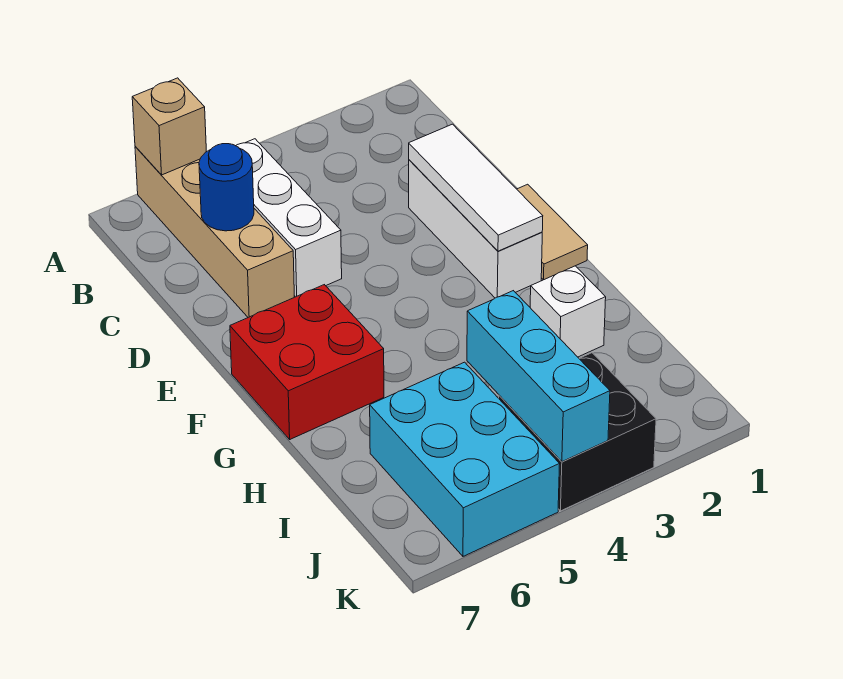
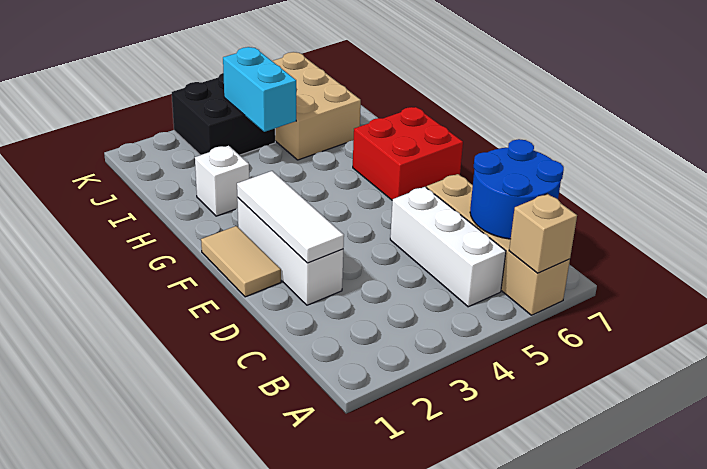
blue round brick C6 level 2 -> blue round brick B6:C7 level 2
cyan brick I4:K4 level 2 -> cyan brick I4:J4 level 2
cyan brick I5:K6 level 1 -> tan brick I5:K6 level 1

